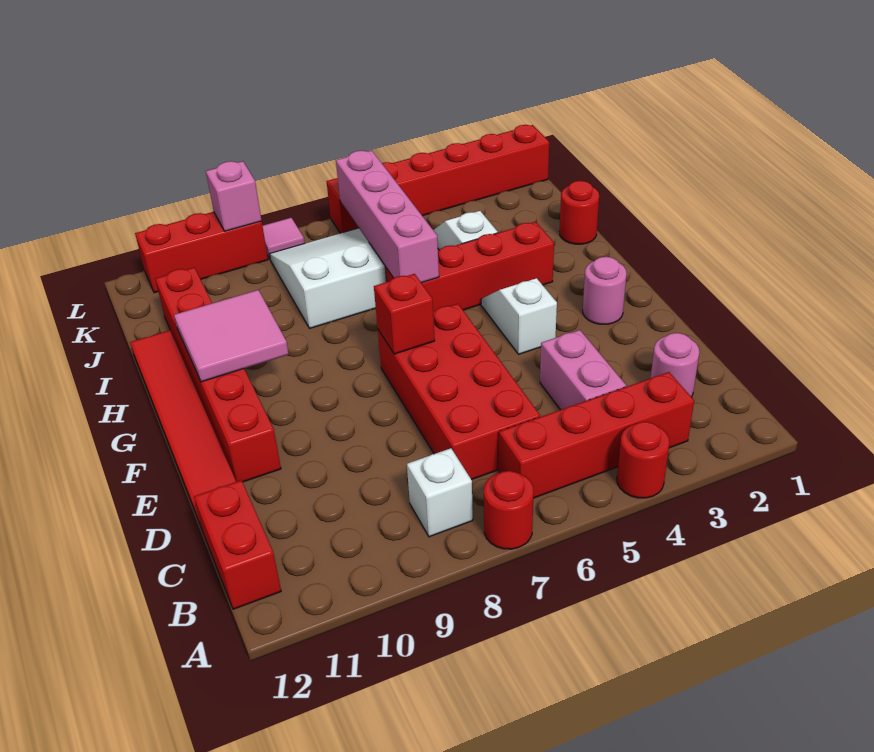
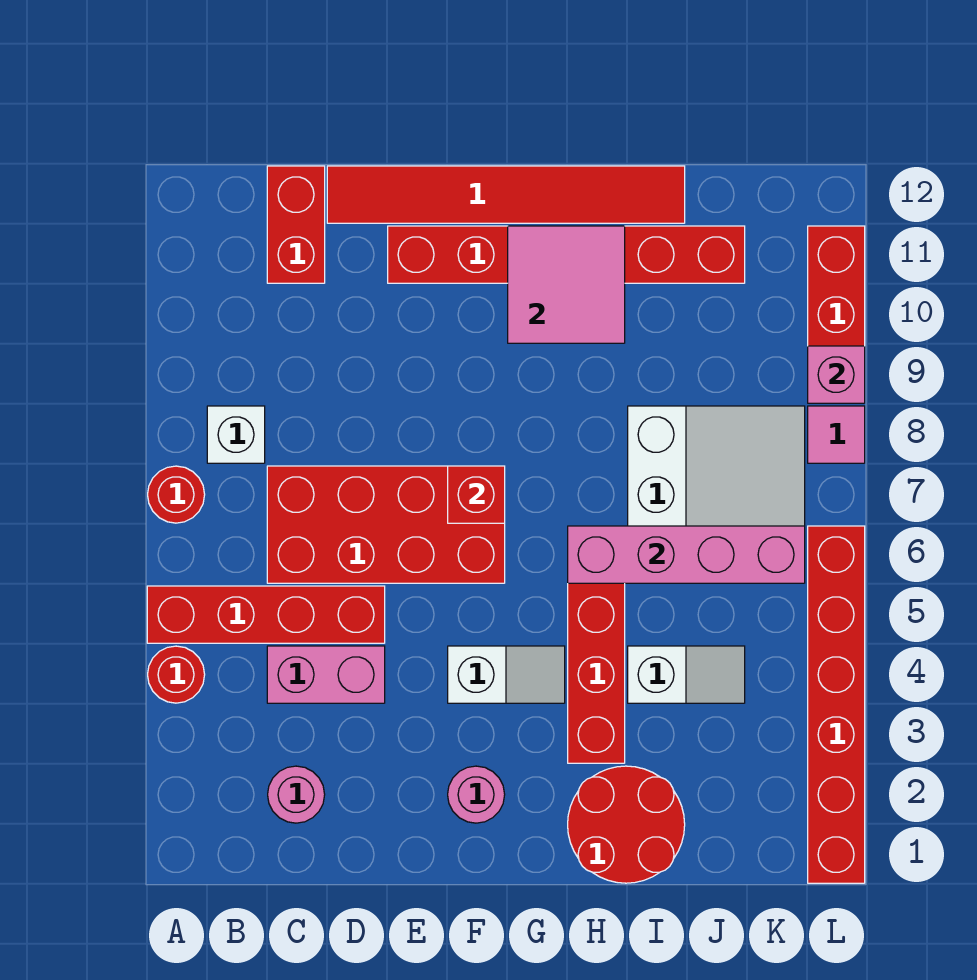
red brick B3:B6 level 1 -> red brick A5:D5 level 1
red brick B12:C12 level 1 -> red brick C11:C12 level 1
red round brick I1 level 1 -> red round brick H1:I2 level 1

